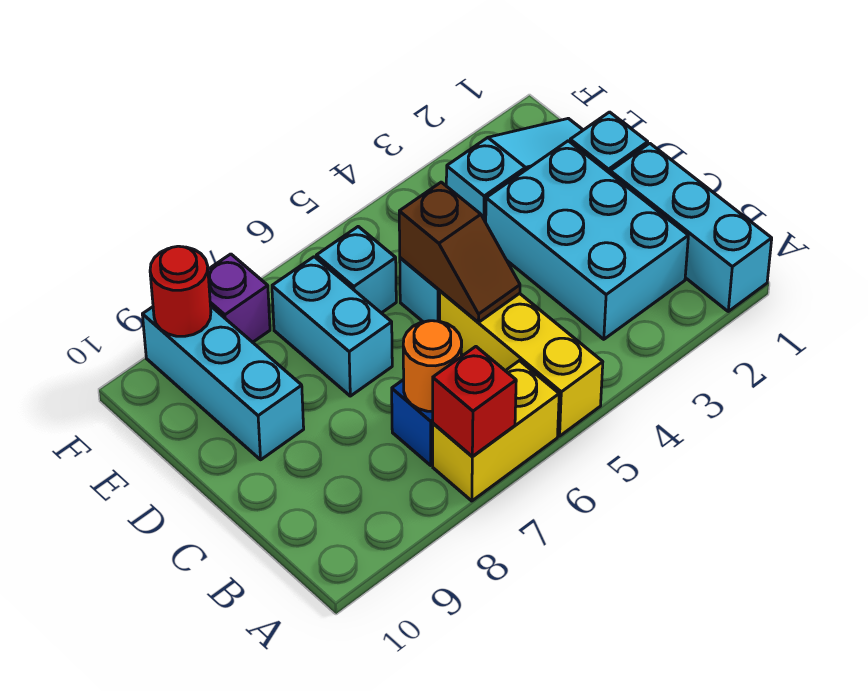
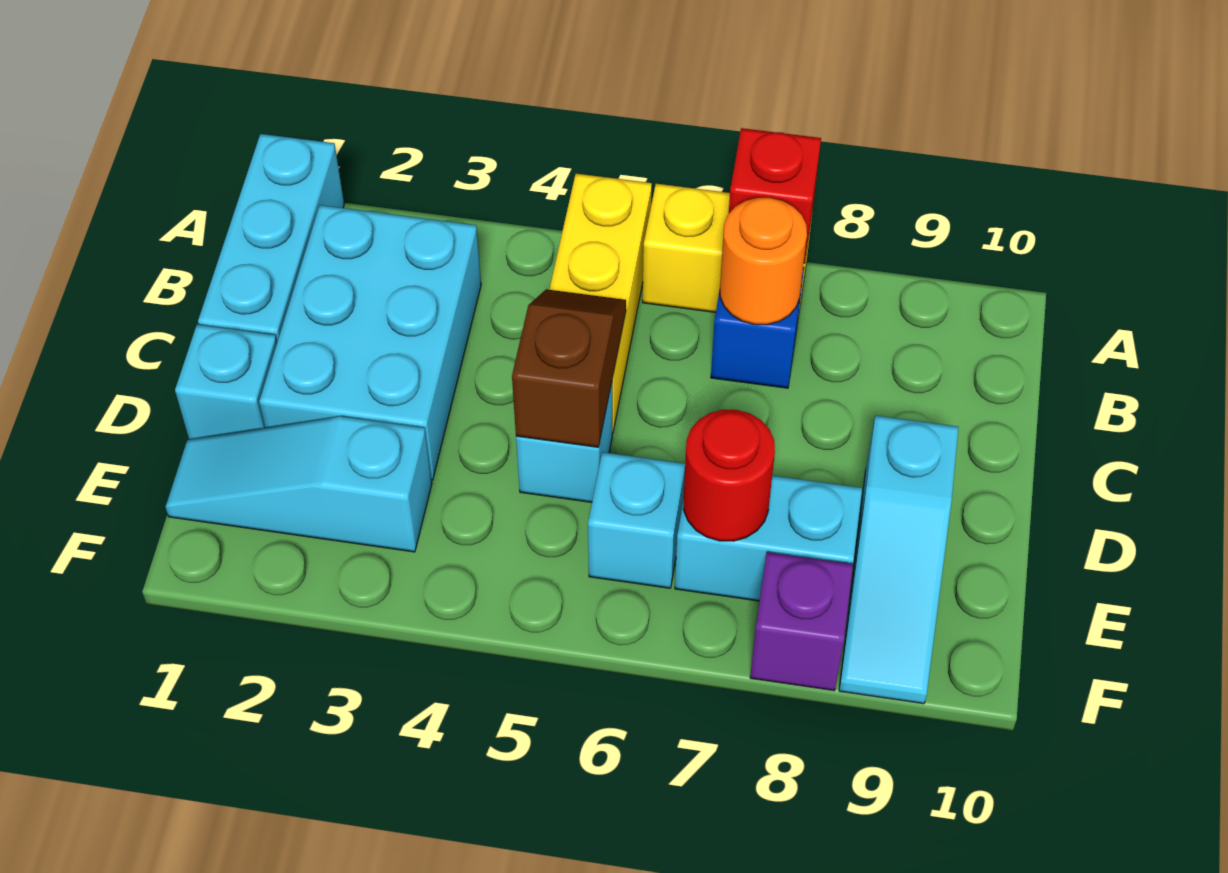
cyan brick D7:E7 level 1 -> cyan brick E7:E8 level 1
cyan brick D9:F9 level 1 -> cyan slope D9:F9 level 1 top D
red round brick F9 level 2 -> red round brick E7 level 2

